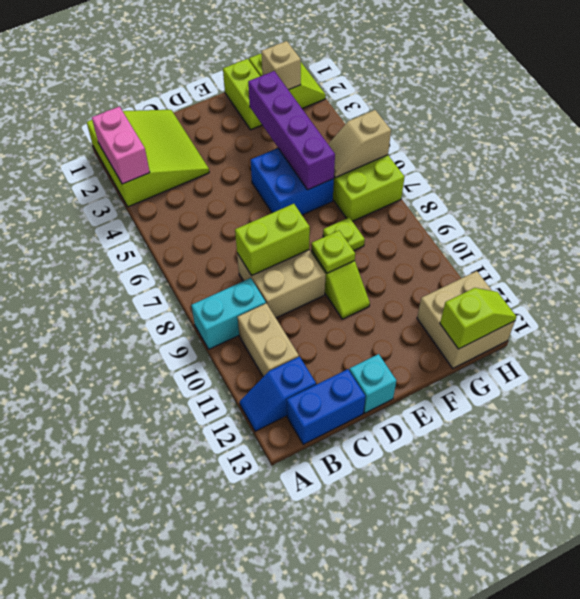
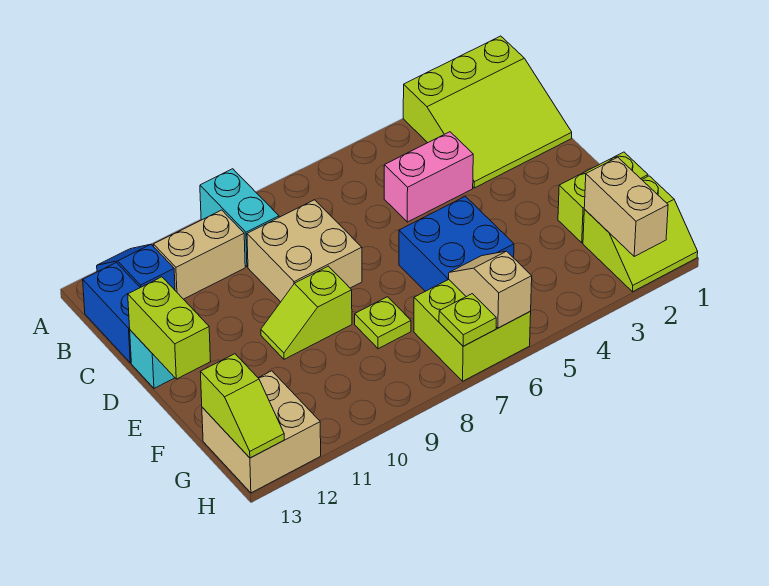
pink brick A2:A3 level 2 -> pink brick C4:C5 level 1
lime brick C8:D8 level 2 -> lime brick D13:E13 level 2
lime plate E9 level 2 -> lime plate H7 level 2
purple brick F3:F6 level 2 -> none
tan brick G2 level 2 -> tan brick G2:H2 level 2

